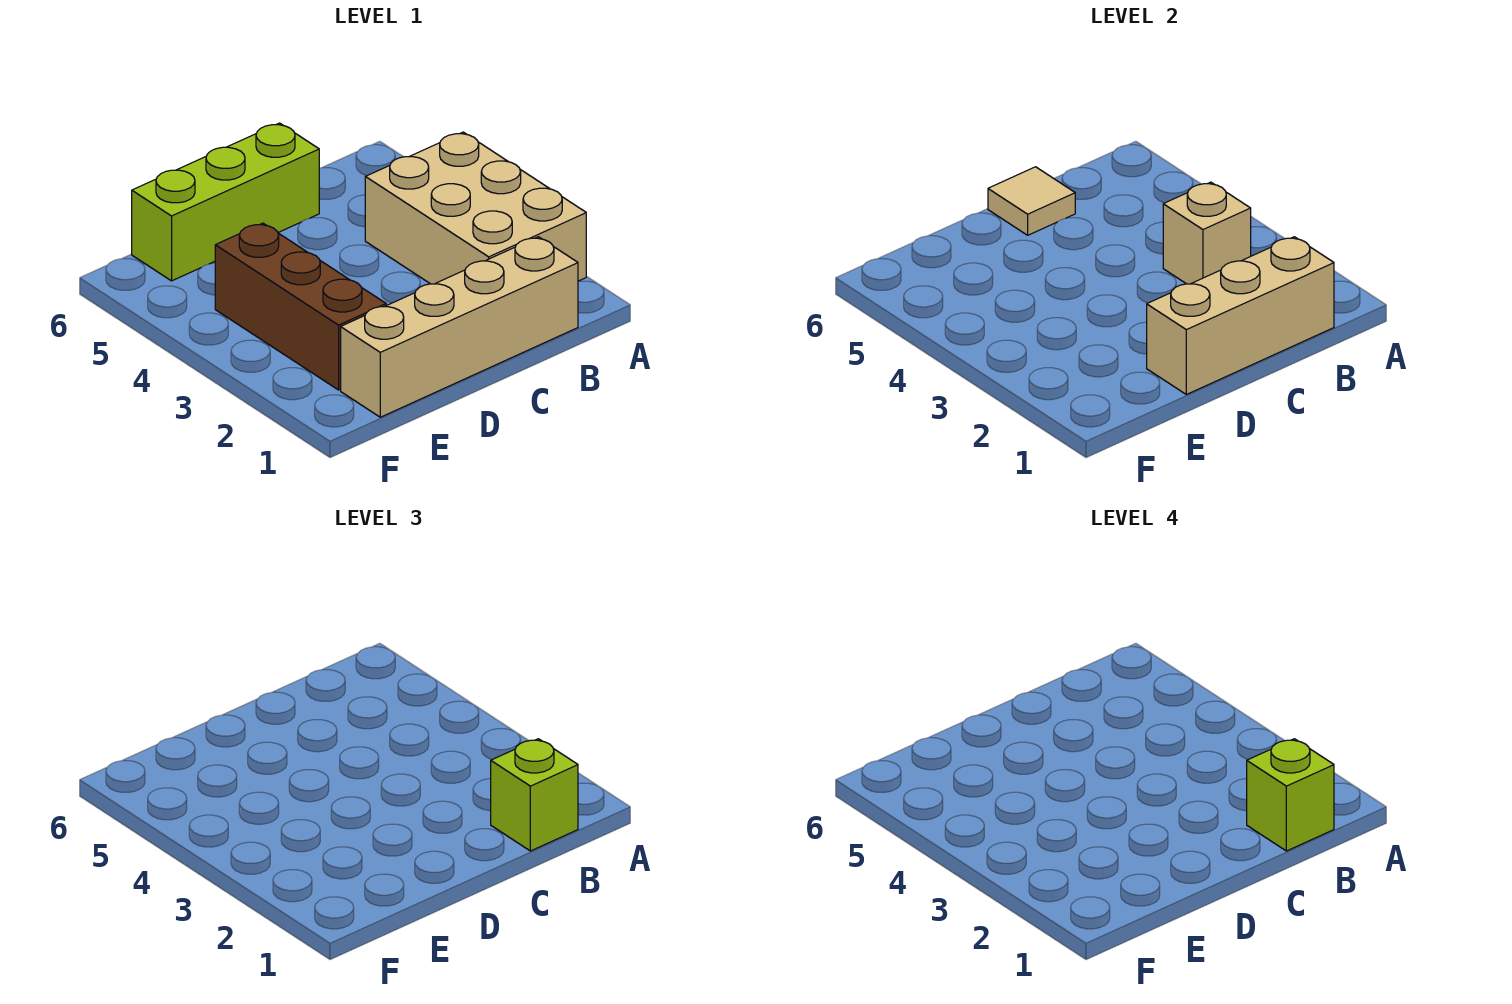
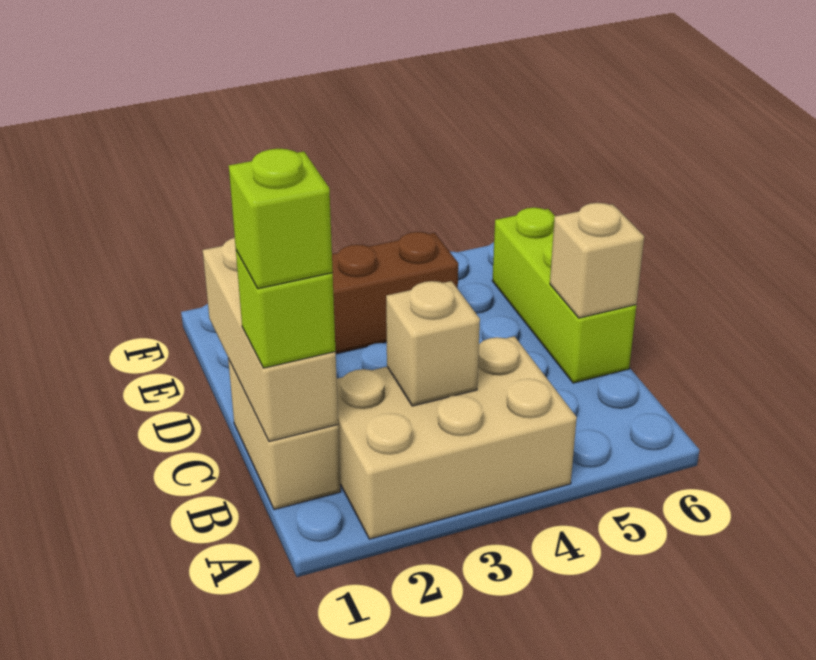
tan brick B1:E1 level 1 -> tan brick B1:C1 level 1
tan tile C6 level 2 -> tan brick C6 level 2

